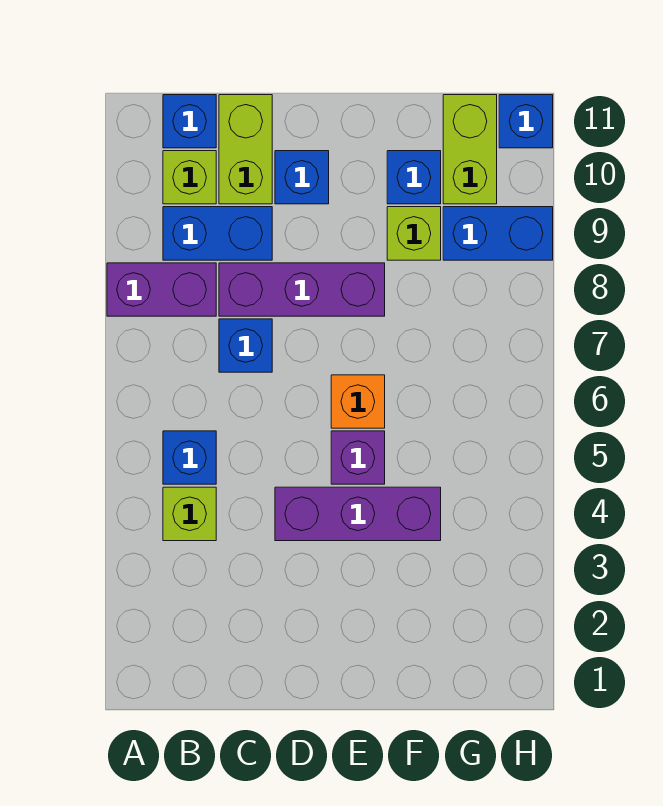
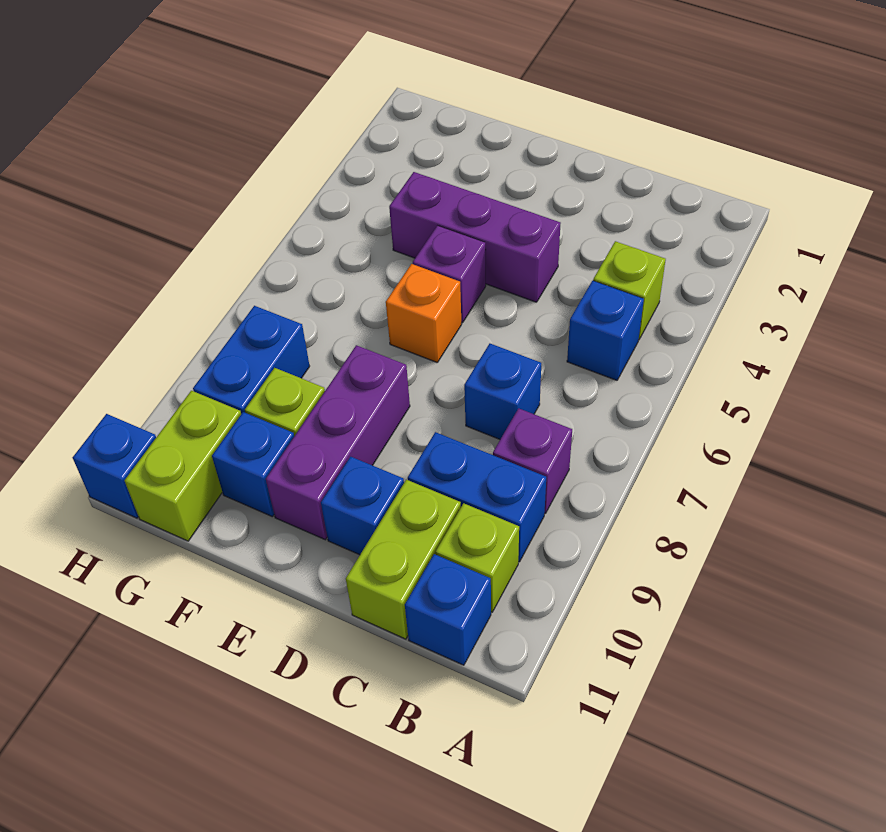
purple brick A8:B8 level 1 -> purple brick B8 level 1
purple brick C8:E8 level 1 -> purple brick E8:E10 level 1
blue brick G9:H9 level 1 -> blue brick G8:G9 level 1

